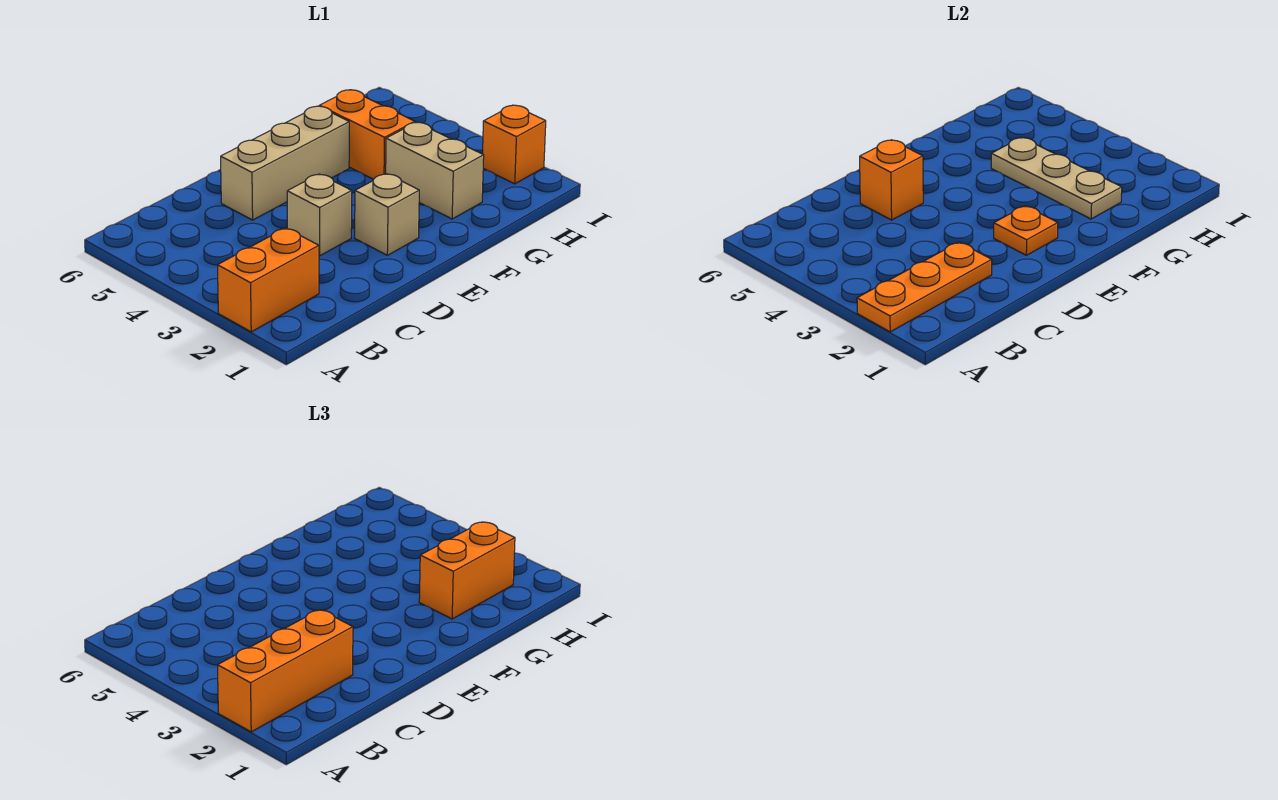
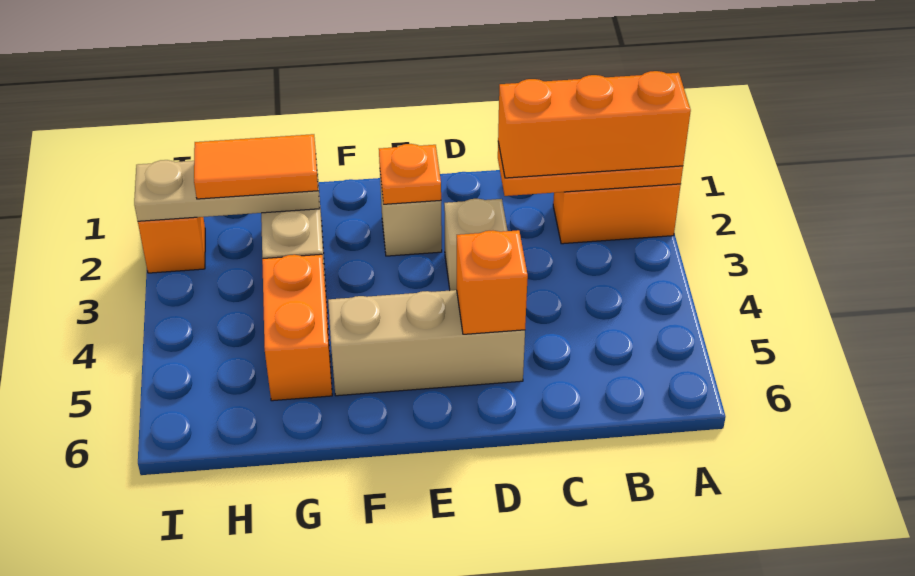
tan plate G2:G4 level 2 -> tan plate G2:I2 level 2
orange brick G2:H2 level 3 -> orange tile G2:H2 level 3

